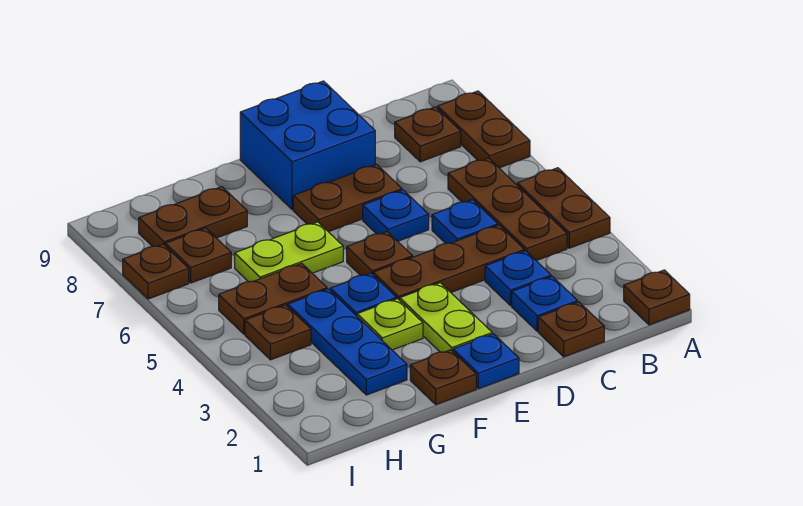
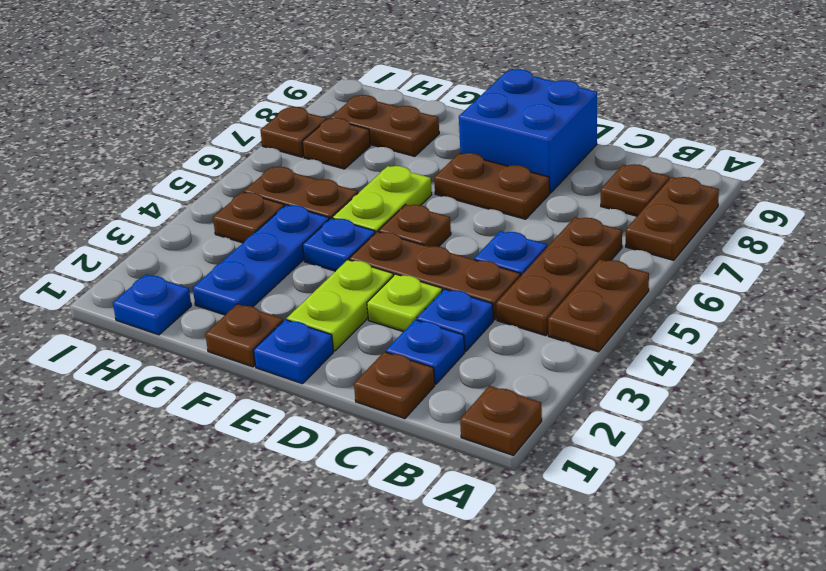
blue plate D6 level 1 -> blue plate H1 level 1
lime plate F3 level 1 -> lime plate D3 level 1
lime plate F6:G6 level 1 -> lime plate F5:F6 level 1

